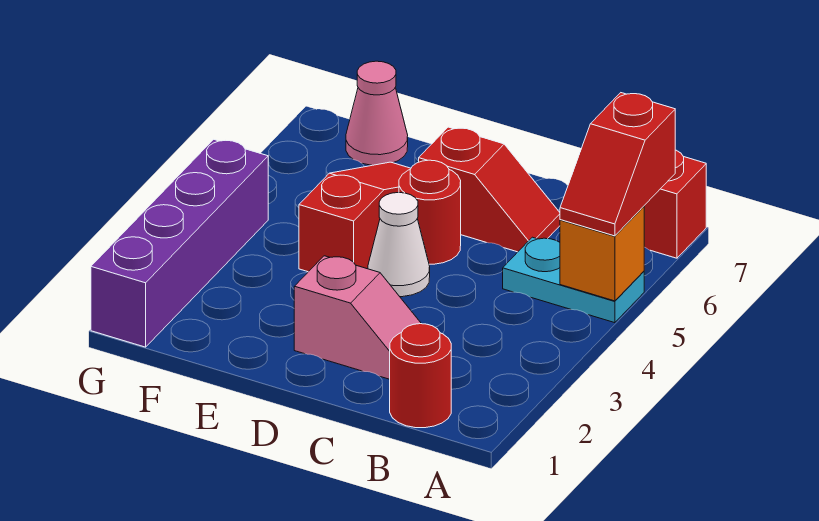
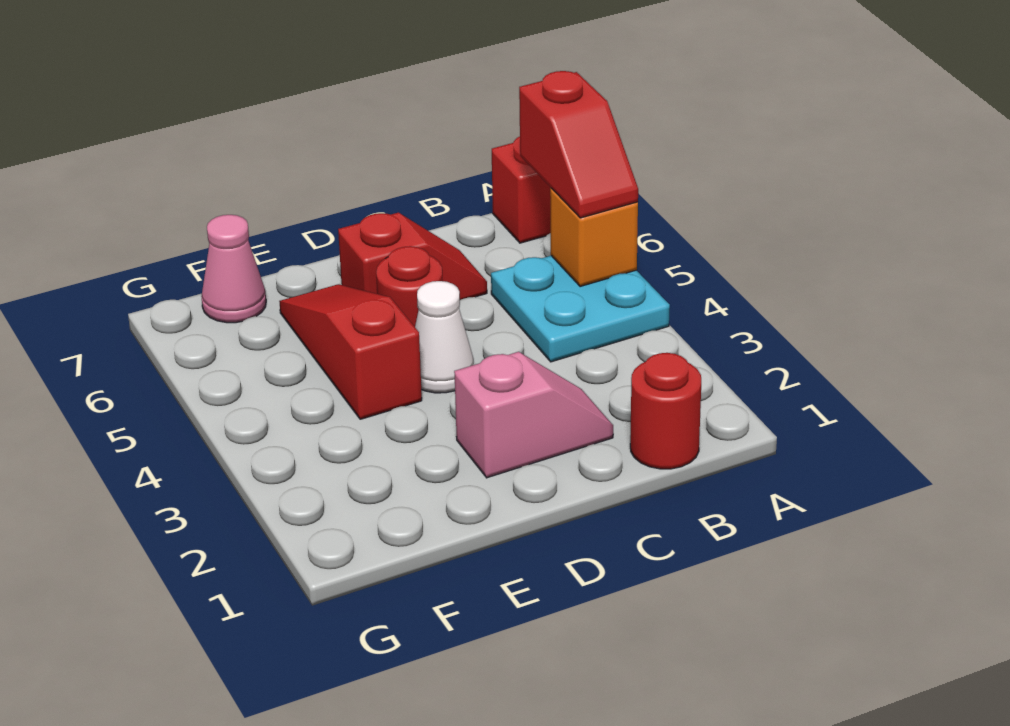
cyan plate A5:B5 level 1 -> cyan plate A4:B5 level 1
purple brick G1:G4 level 1 -> none

